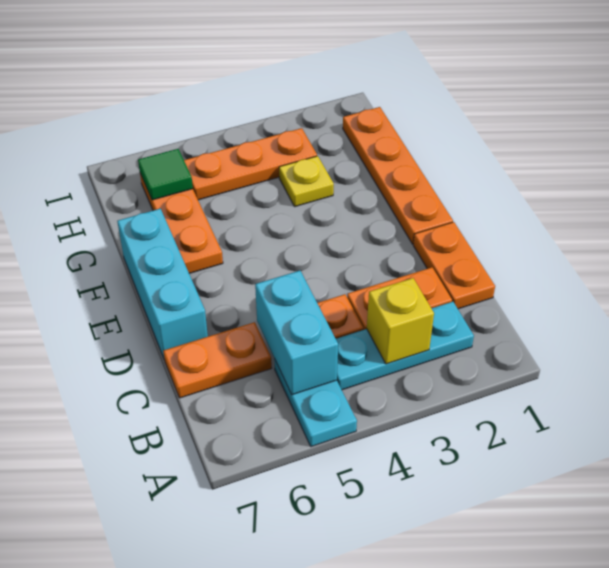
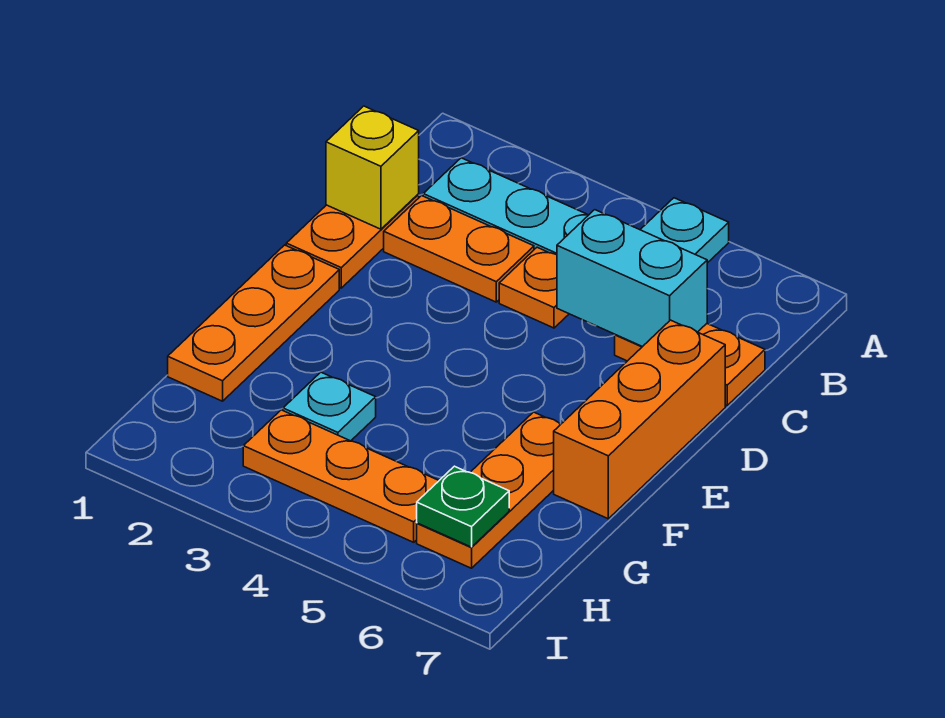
yellow brick B3 level 2 -> yellow brick C1 level 2
cyan brick B5:C5 level 2 -> cyan brick C5:C6 level 2
cyan brick D7:F7 level 1 -> orange brick D7:F7 level 1
orange plate E1:H1 level 1 -> orange plate E1:G1 level 1
yellow plate G3 level 1 -> cyan plate G3 level 1
green tile H6 level 2 -> green plate H6 level 2

